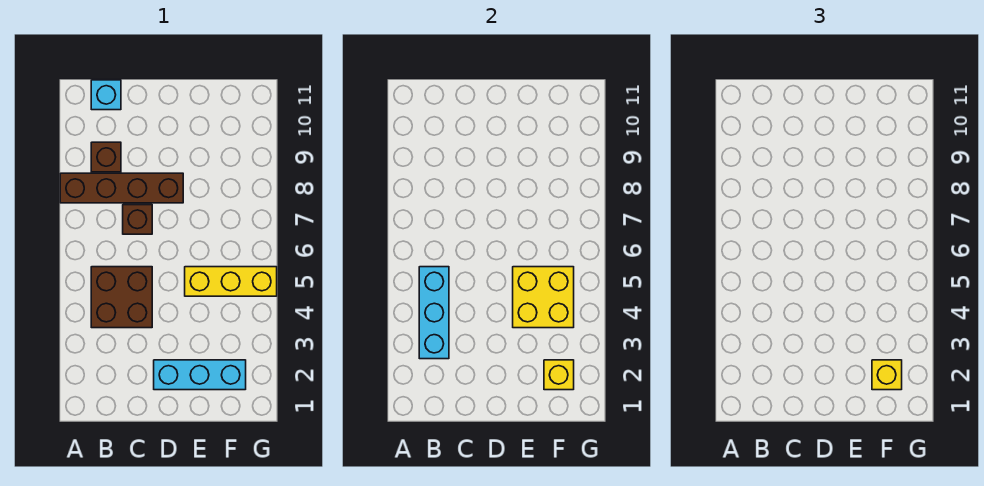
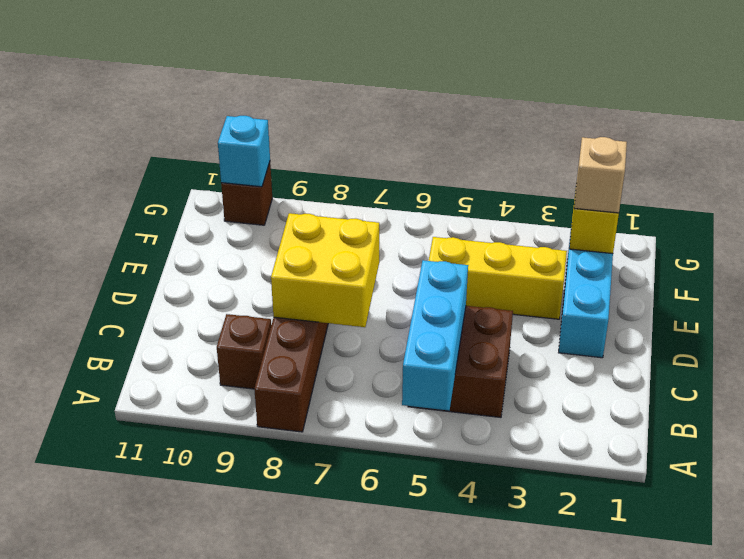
cyan brick B3:B5 level 2 -> cyan brick A5:C5 level 2
cyan brick B11 level 1 -> cyan brick G10 level 2
brown brick C7 level 1 -> brown brick G10 level 1
yellow brick E4:F5 level 2 -> yellow brick C7:D8 level 2
yellow brick E5:G5 level 1 -> yellow brick E3:E5 level 1
yellow brick F2 level 3 -> tan brick F2 level 3

